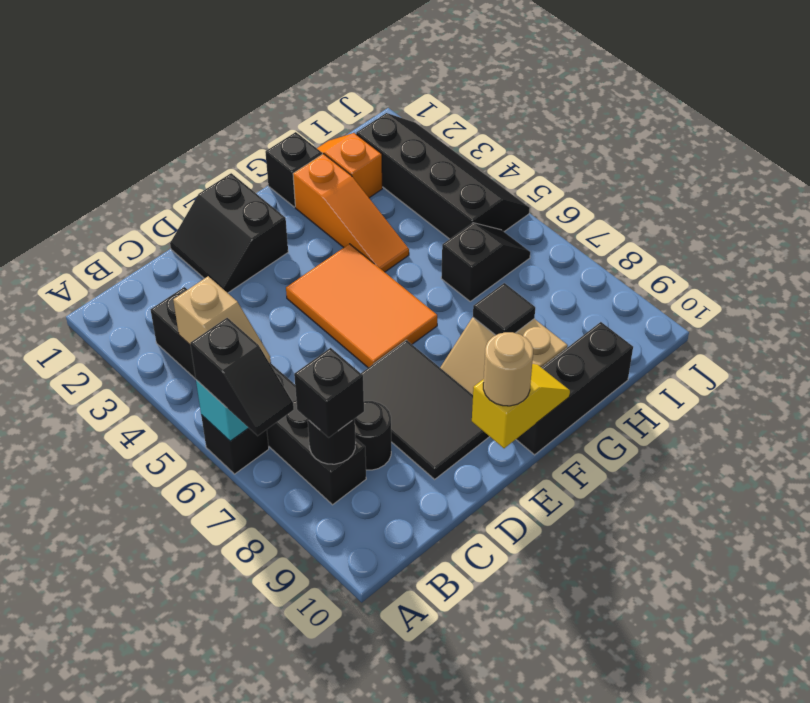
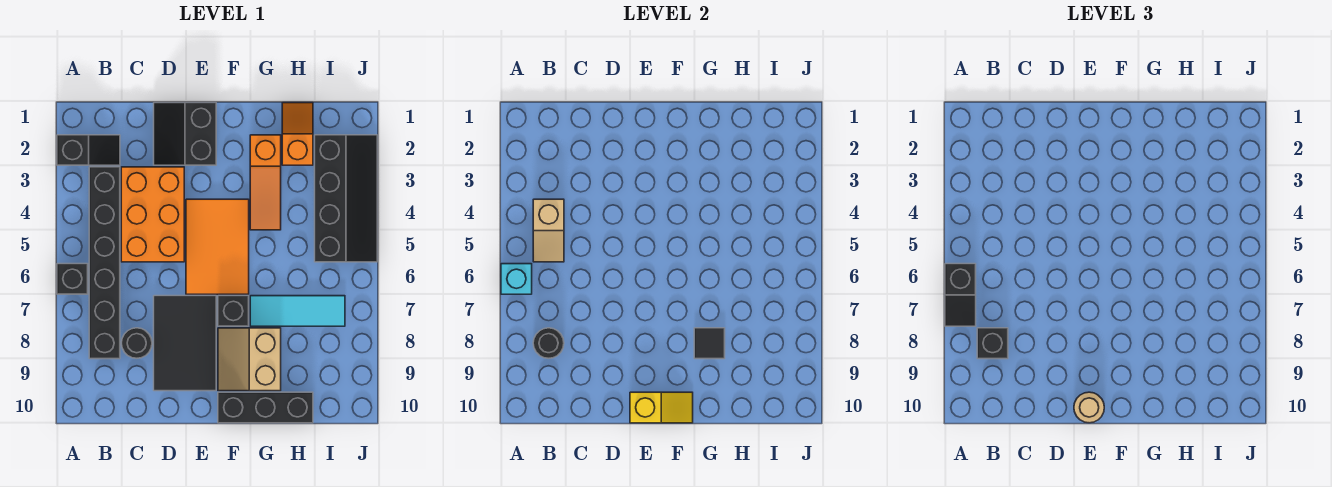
none -> orange brick C3:D5 level 1
black brick G1 level 1 -> black brick F7 level 1
none -> cyan tile G7:I7 level 1
black slope H6:I6 level 1 top H -> black slope A2:B2 level 1 top A

